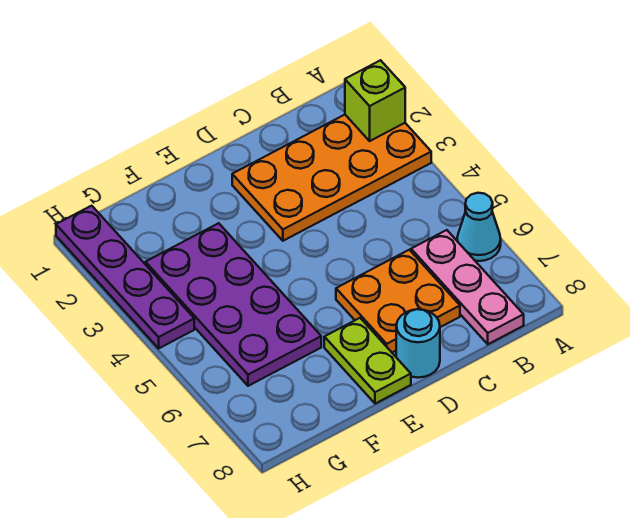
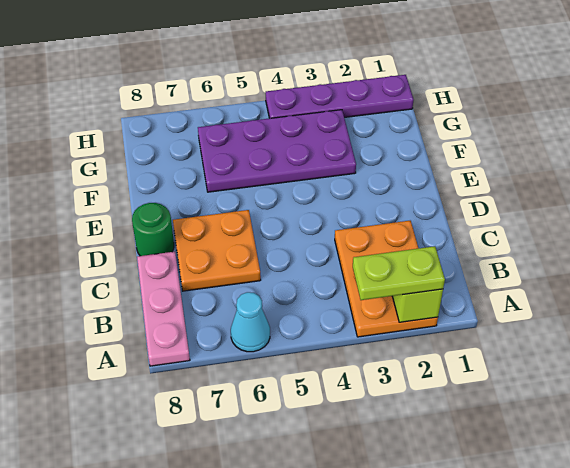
orange plate A2:D3 level 1 -> orange plate A2:C3 level 1
pink plate B6:B8 level 1 -> pink plate A8:C8 level 1
cyan round brick D8 level 1 -> green round brick D8 level 1
lime plate E7:E8 level 1 -> lime plate A2:A3 level 3

